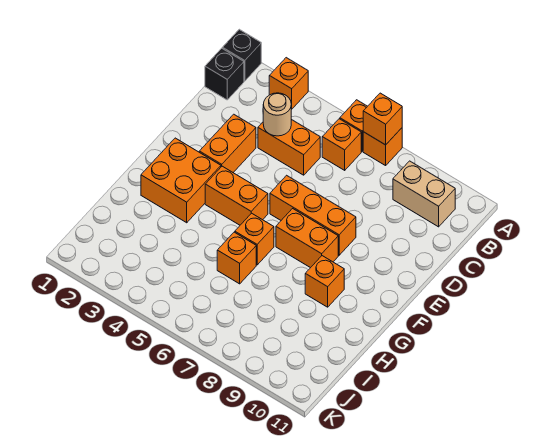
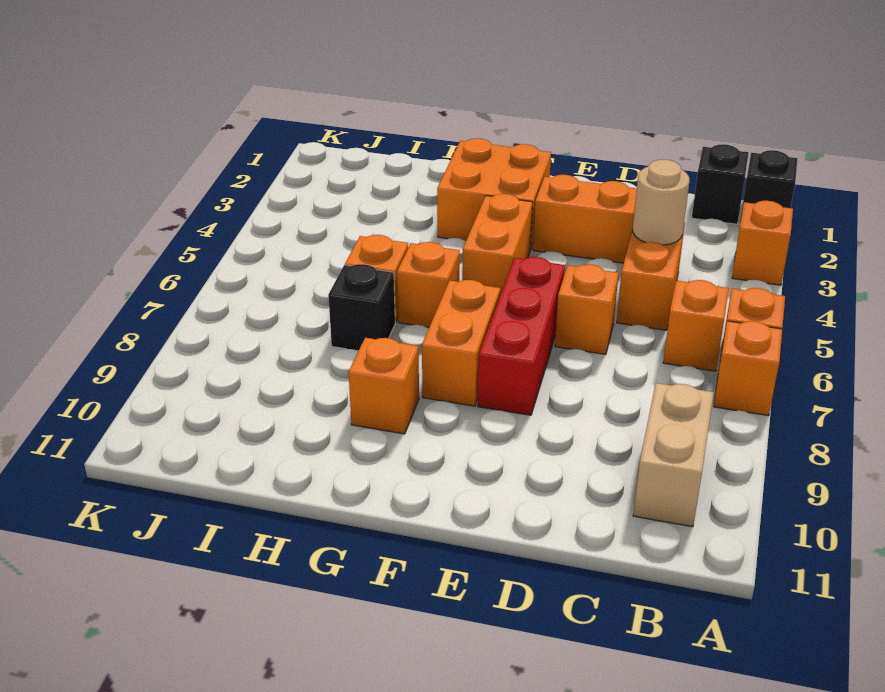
orange brick A7 level 2 -> orange brick D6 level 1
orange brick E6:E8 level 1 -> red brick E6:E8 level 1
none -> black brick H7 level 1

